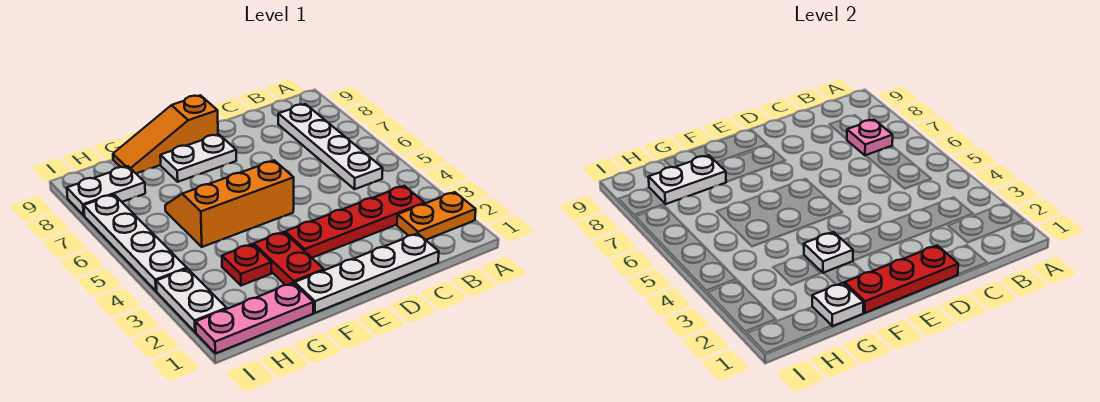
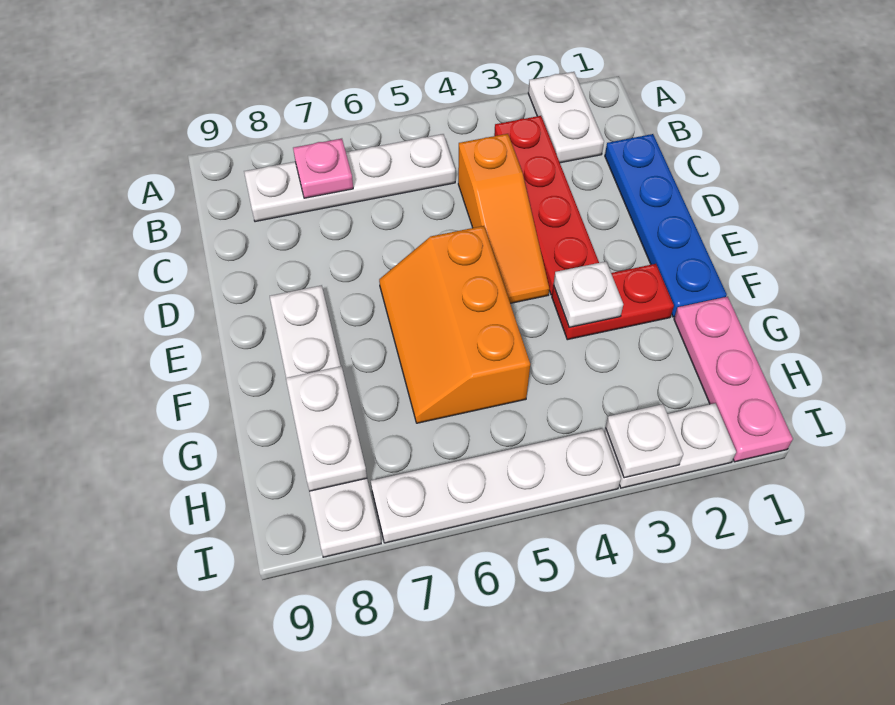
orange plate A2:B2 level 1 -> white plate A2:B2 level 1
white plate C1:F1 level 1 -> blue plate C1:F1 level 1
red plate D1:F1 level 2 -> none
orange slope E9:G9 level 1 top E -> orange slope C4:E4 level 1 top C
white plate G1 level 2 -> white plate I3 level 2
red plate G3 level 1 -> none

